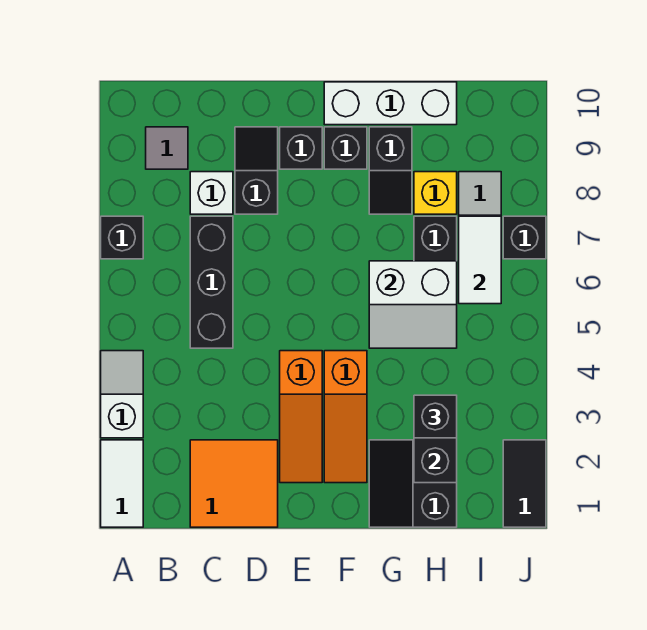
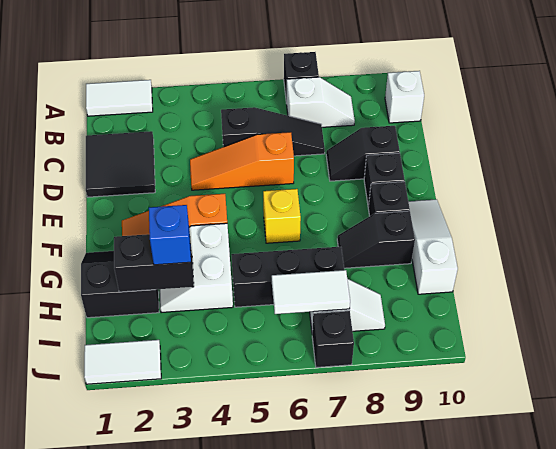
white slope A3:A4 level 1 top 3 -> white slope B7:B8 level 1 top 7
grey tile B9 level 1 -> none
orange tile C1:D2 level 1 -> black tile C1:D2 level 1
black brick C5:C7 level 1 -> black slope C5:C7 level 1 top 5
white brick C8 level 1 -> white brick B10 level 1
black slope D8:D9 level 1 top 8 -> black slope D8:D9 level 1 top 9
orange slope E2:E4 level 1 top 4 -> orange slope D4:D6 level 1 top 6
white brick F10:H10 level 1 -> white slope F10:H10 level 1 top H
white slope G5:H6 level 2 top 6 -> white slope G3:H4 level 1 top 4
black brick H3 level 3 -> blue brick H3 level 3
yellow brick H8 level 1 -> yellow brick F6 level 1
black tile J1:J2 level 1 -> white tile J1:J2 level 1

